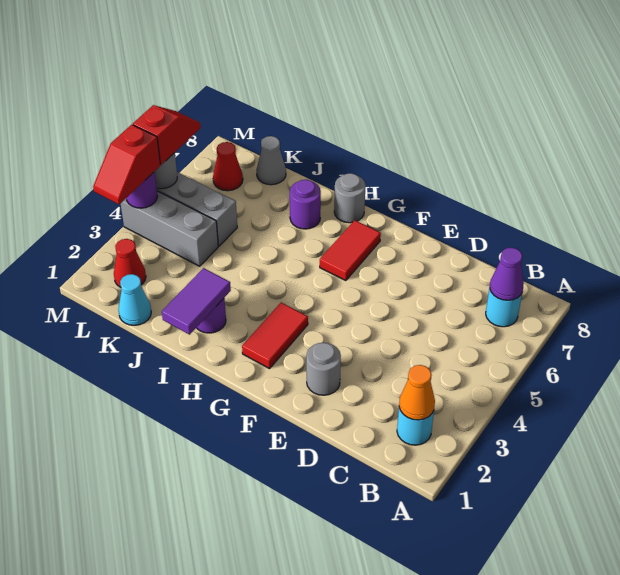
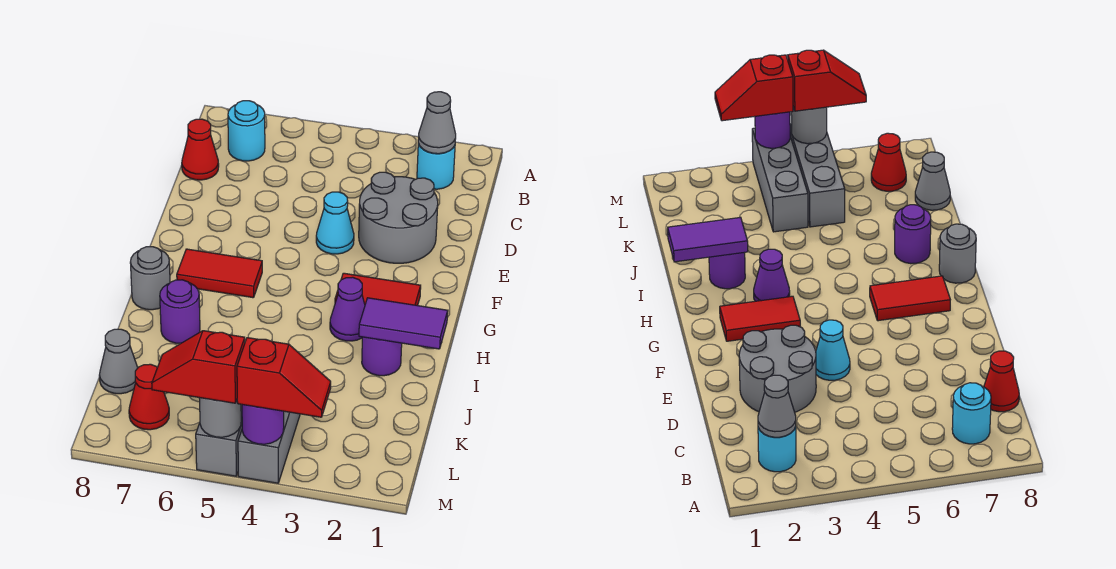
orange cone B2 level 2 -> grey cone B2 level 2
purple cone B7 level 2 -> purple cone H3 level 1
grey round brick E2 level 1 -> grey round brick D2:E3 level 1
cyan cone K1 level 1 -> cyan cone E4 level 1
red cone L2 level 1 -> red cone C8 level 1

